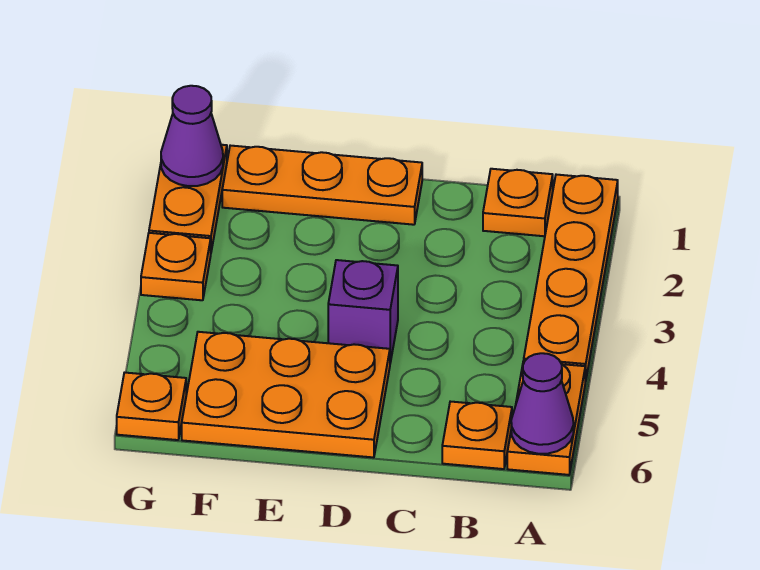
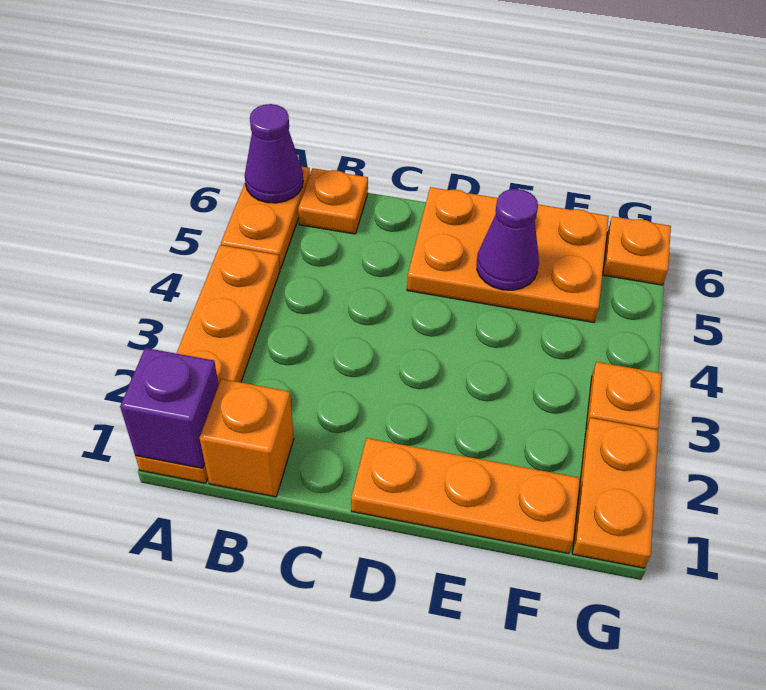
orange plate B1 level 1 -> orange brick B1 level 1
purple brick D4 level 1 -> purple brick A1 level 2
purple cone G1 level 2 -> purple cone E5 level 2

